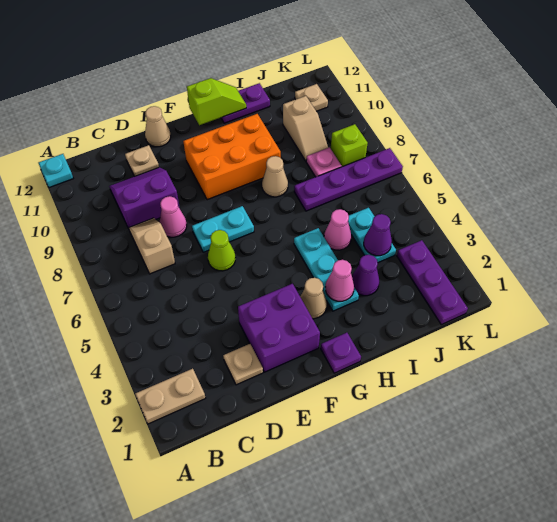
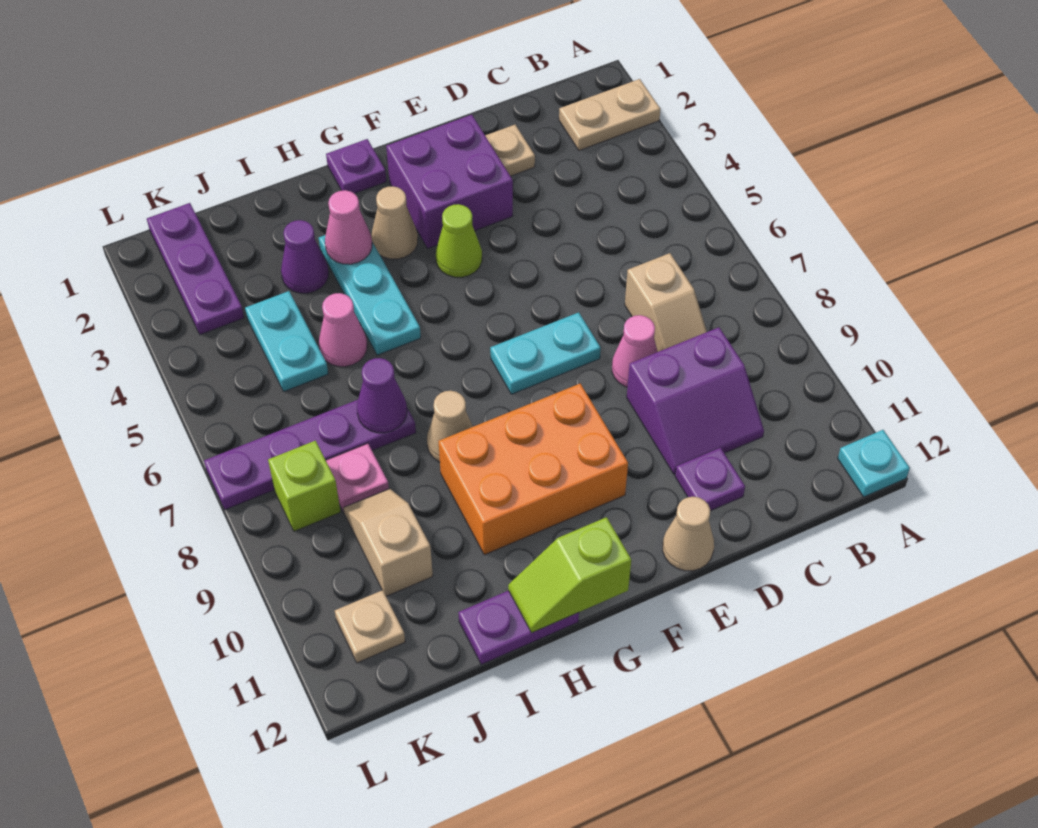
tan plate D11 level 1 -> purple plate D11 level 1
lime cone E6 level 1 -> lime cone F4 level 1
purple cone J4 level 2 -> purple cone I7 level 2

